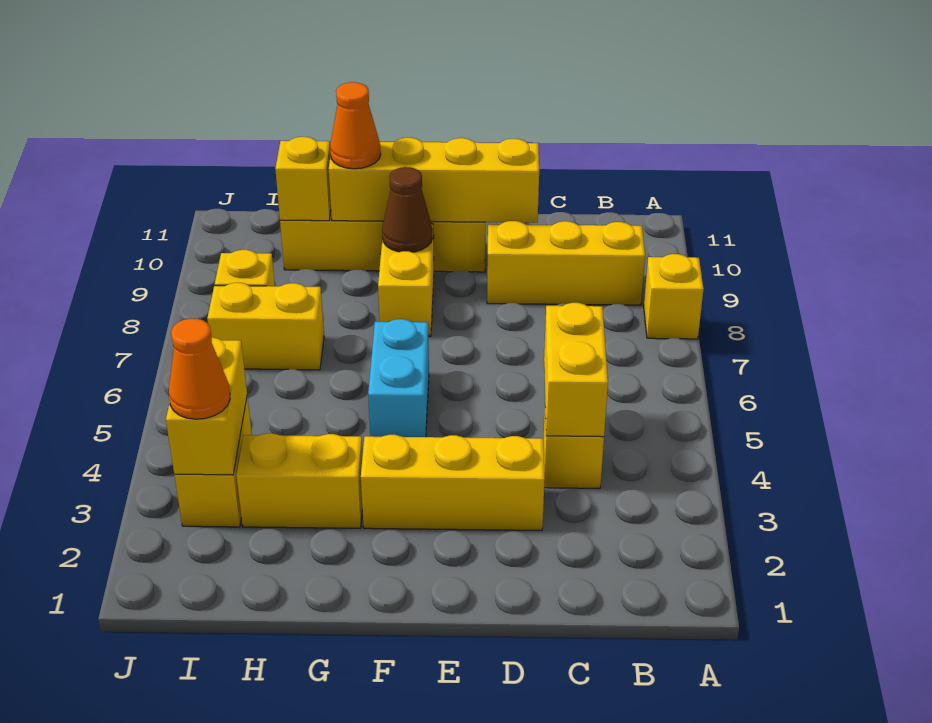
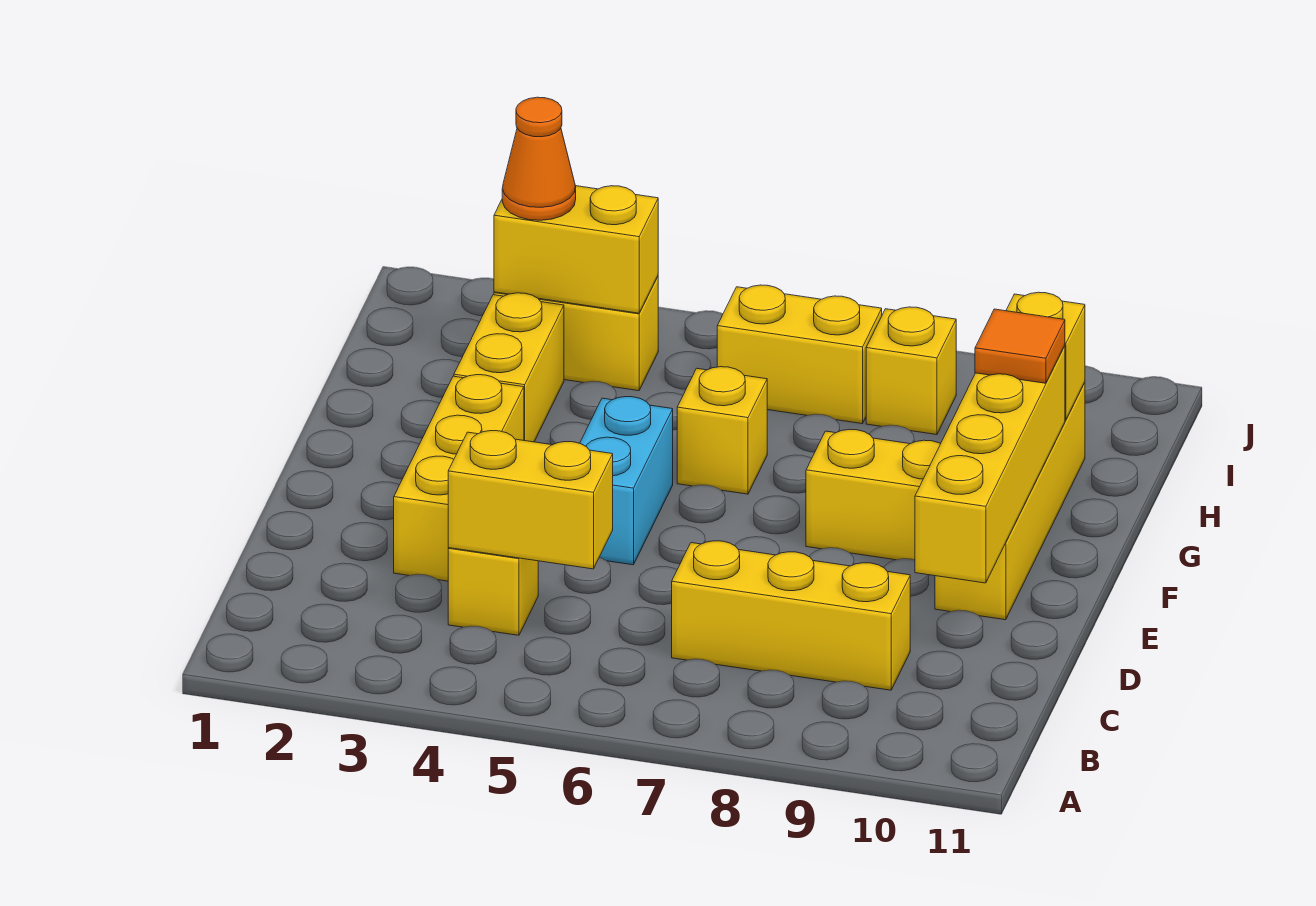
yellow brick A8 level 1 -> yellow brick G6 level 1
yellow brick B9:D9 level 1 -> yellow brick C7:C9 level 1
cyan brick F5:F6 level 1 -> cyan brick E5:F5 level 1
brown cone F9 level 2 -> none
orange cone G10 level 3 -> orange tile G10 level 3
yellow brick H7:I7 level 1 -> yellow brick I6:I7 level 1

